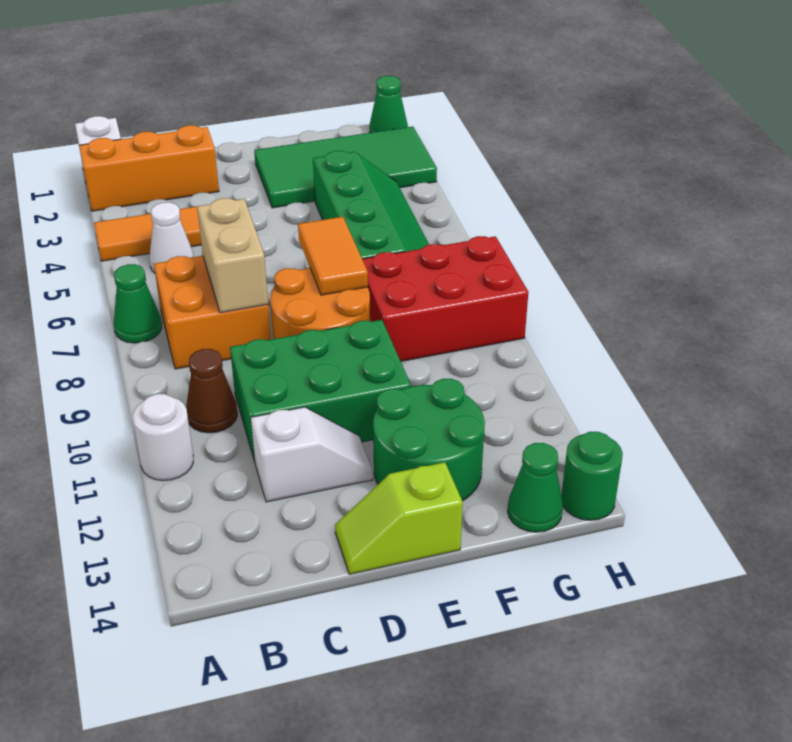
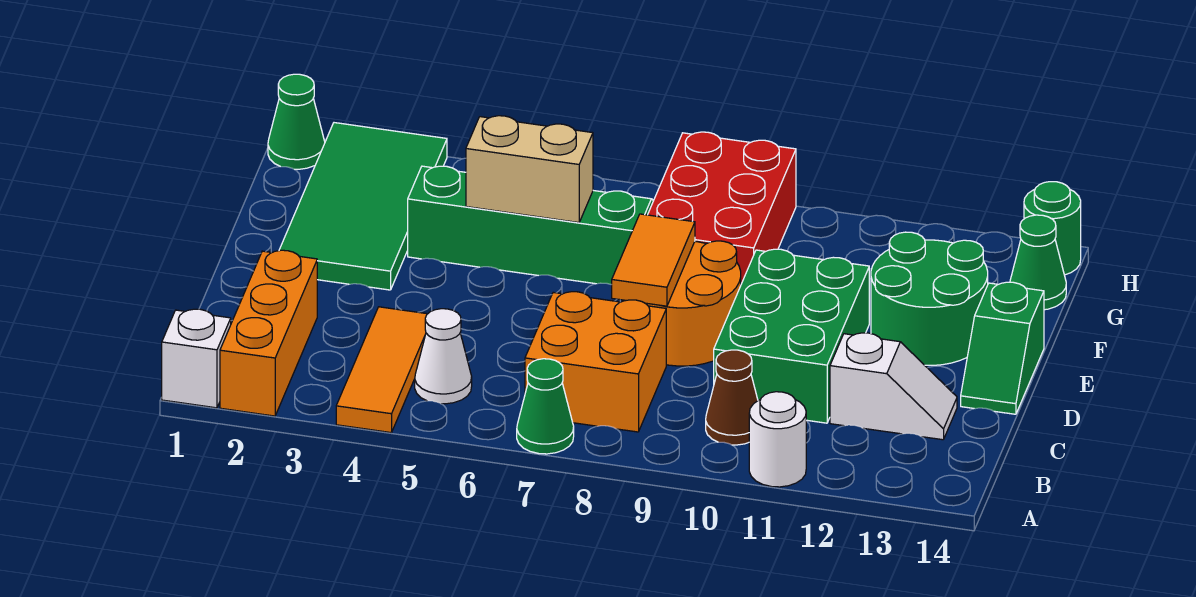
tan brick C7:C8 level 2 -> tan brick F5:F6 level 2
white slope C12:D12 level 1 top C -> white slope C12:C13 level 1 top 12
lime slope D14:E14 level 1 top E -> green slope D14:E14 level 1 top E
orange tile E7:E8 level 2 -> orange tile D8:E8 level 2

